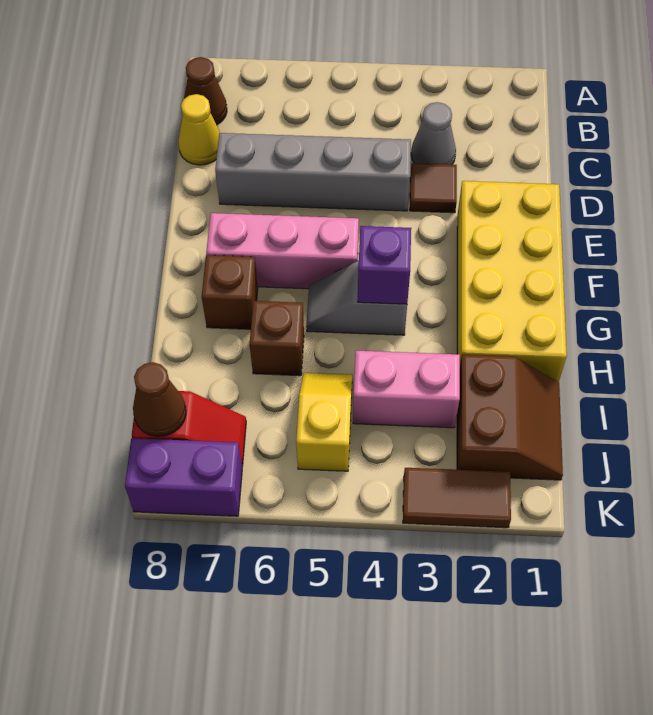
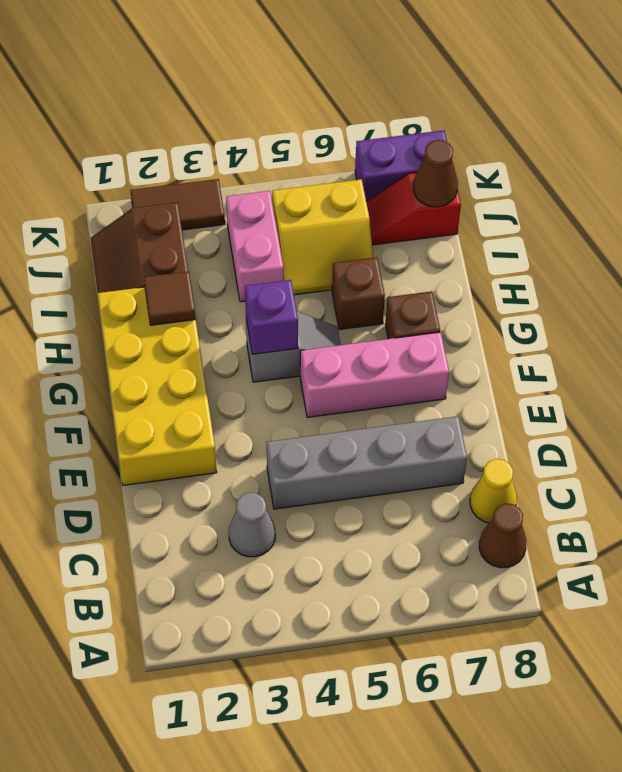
brown tile D3 level 1 -> brown tile H2 level 2
pink brick I3:I4 level 1 -> pink brick I4:J4 level 1
yellow slope I5:J5 level 1 top J -> yellow slope I5:J6 level 1 top J

